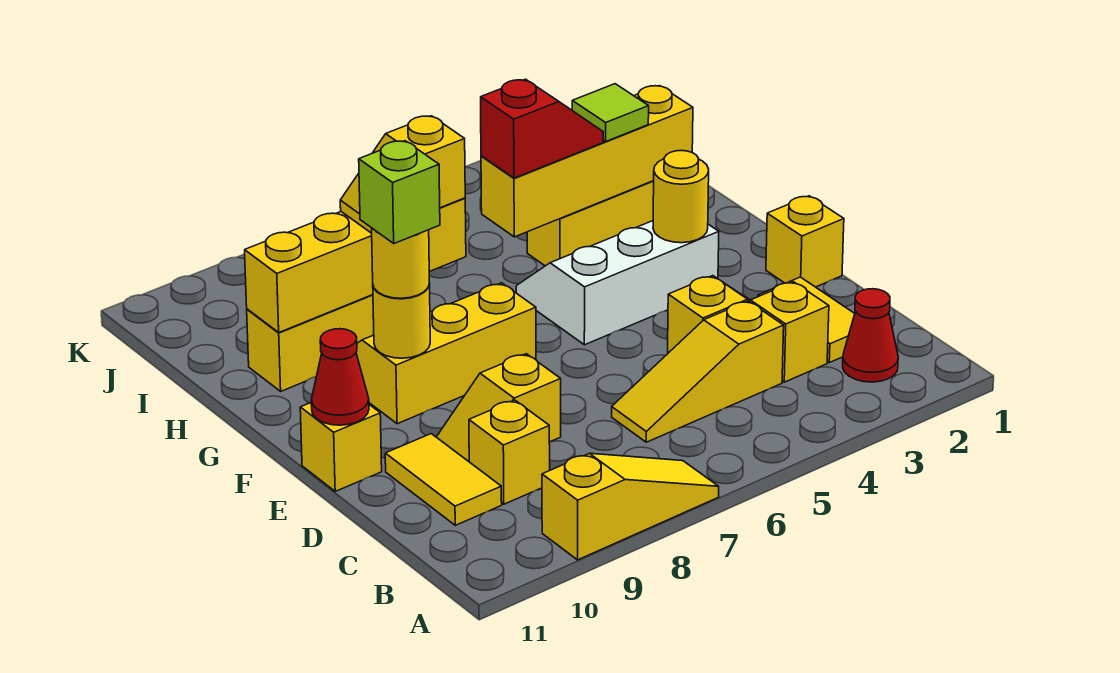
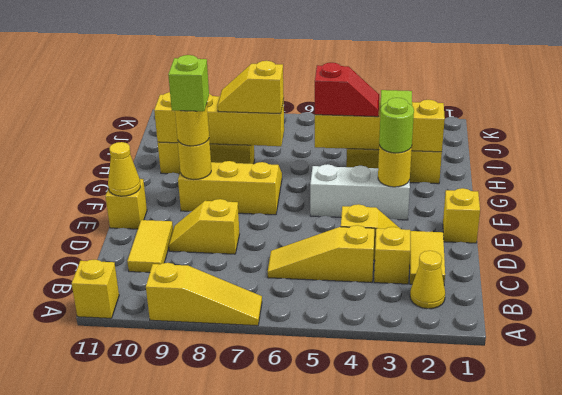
red cone B2 level 1 -> yellow cone B2 level 1
yellow brick C9 level 1 -> yellow brick A11 level 1
red cone E11 level 2 -> yellow cone E11 level 2
none -> lime round brick F3 level 3

